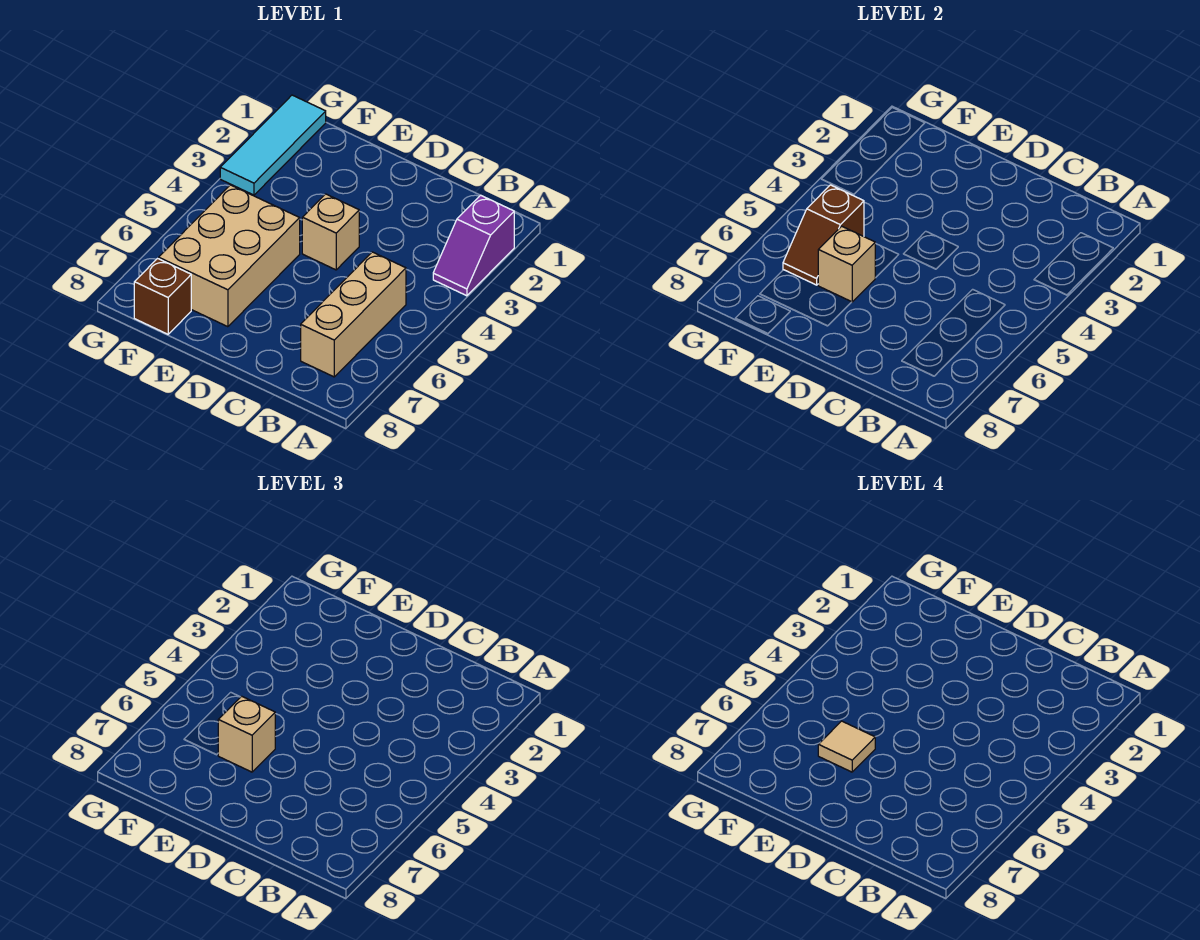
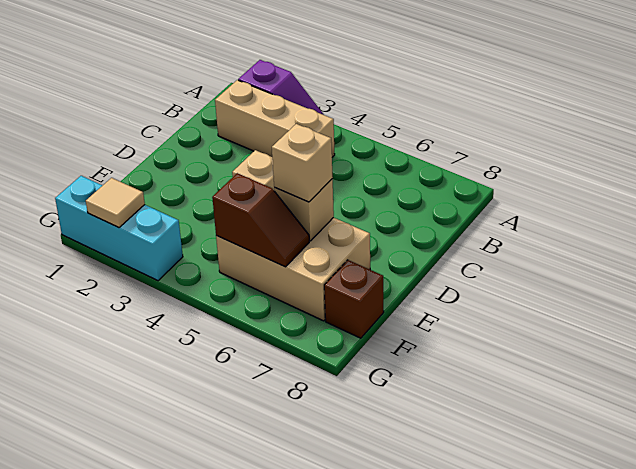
tan brick B5:B7 level 1 -> tan brick B2:B4 level 1
tan tile E6 level 4 -> tan tile G2 level 2
cyan tile G1:G3 level 1 -> cyan brick G1:G3 level 1

